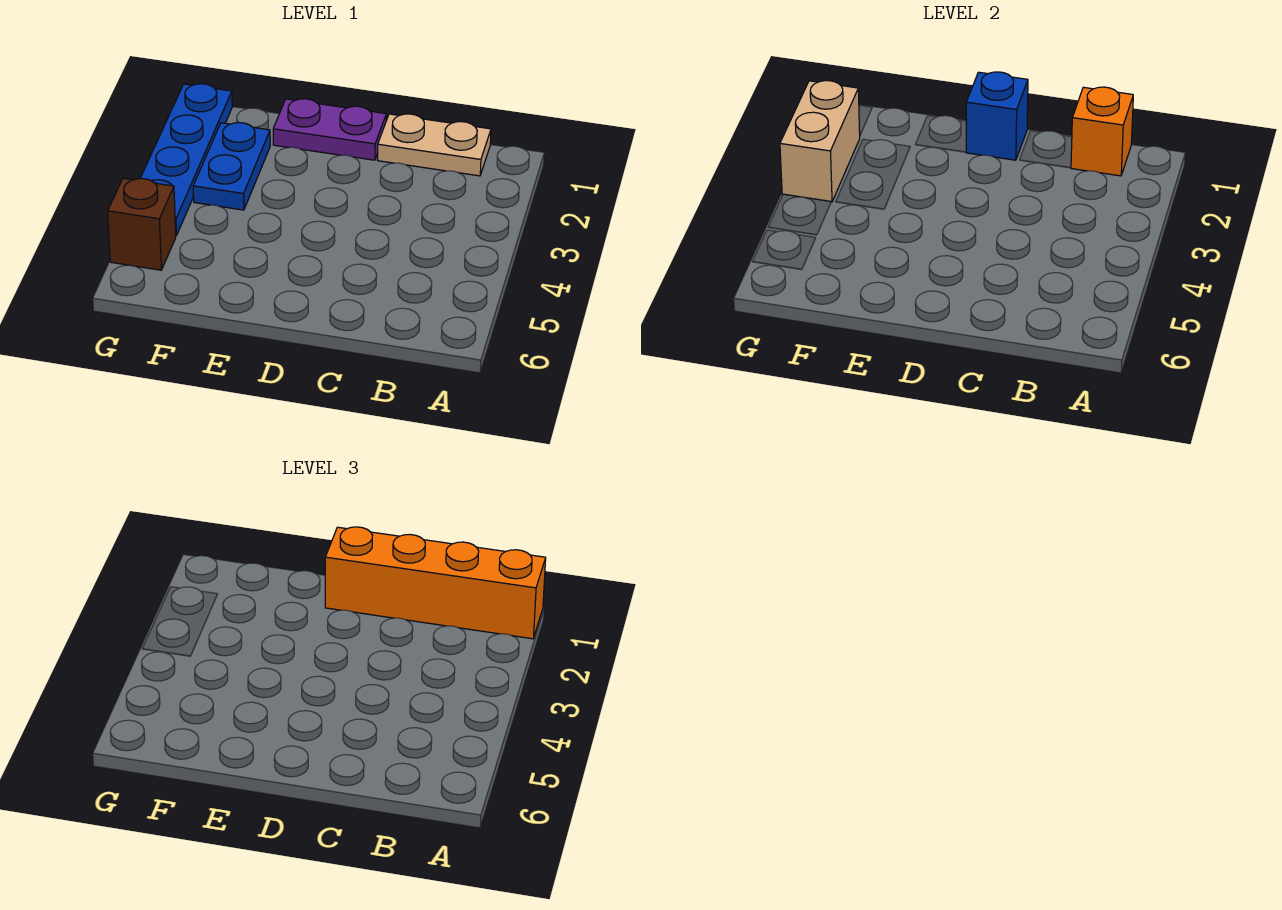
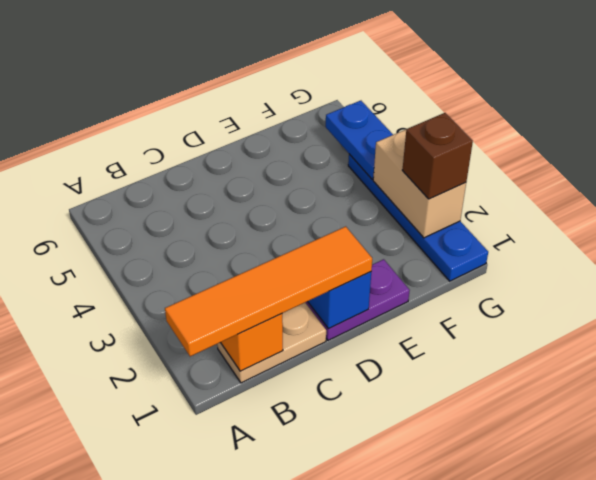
orange brick A1:D1 level 3 -> orange tile A1:D1 level 3
blue plate F2:F3 level 1 -> blue plate G4:G5 level 2
brown brick G5 level 1 -> brown brick G2 level 3

